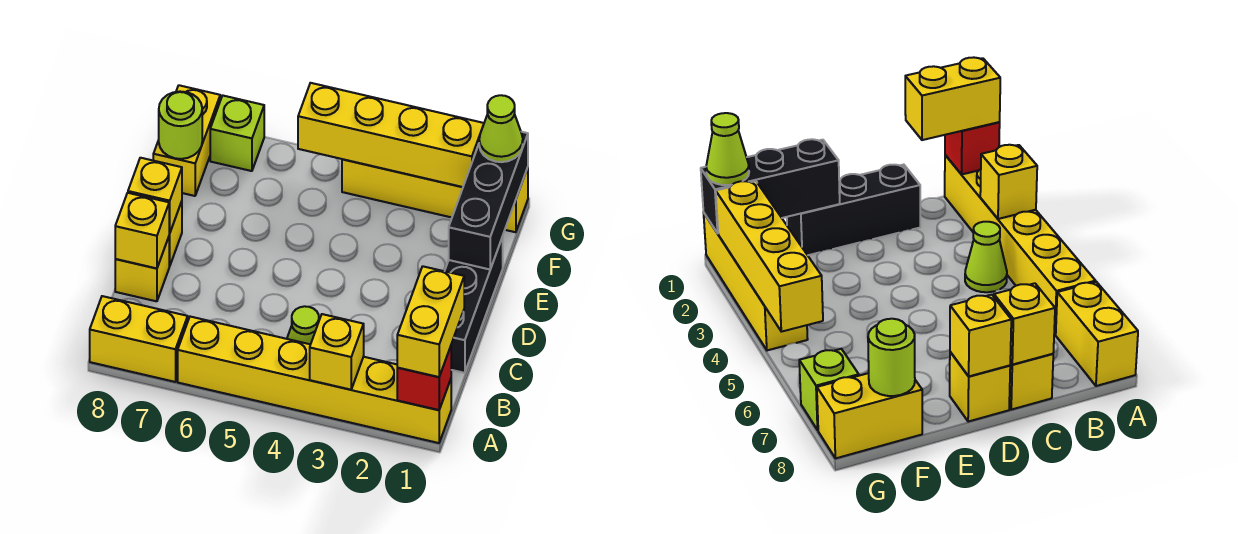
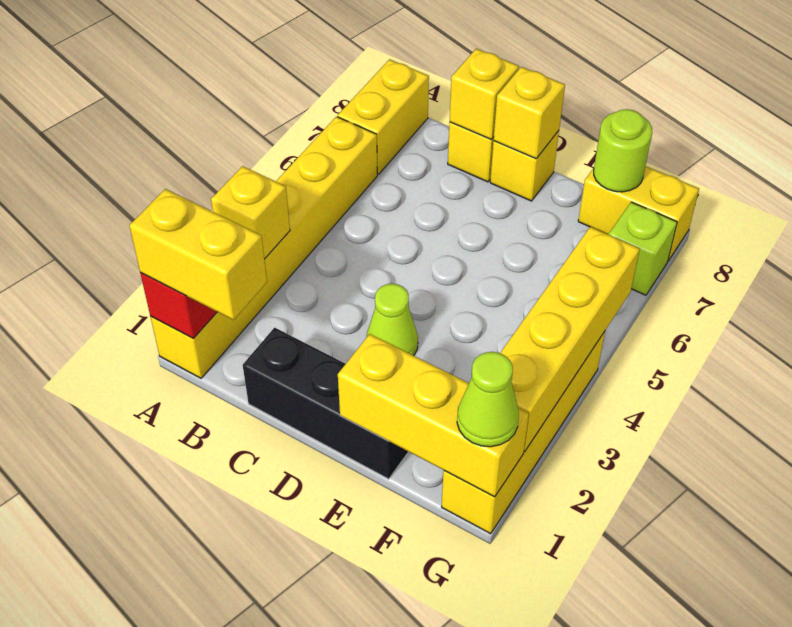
lime cone B4 level 1 -> lime cone D3 level 1
black brick E1:G1 level 2 -> yellow brick E1:G1 level 2

